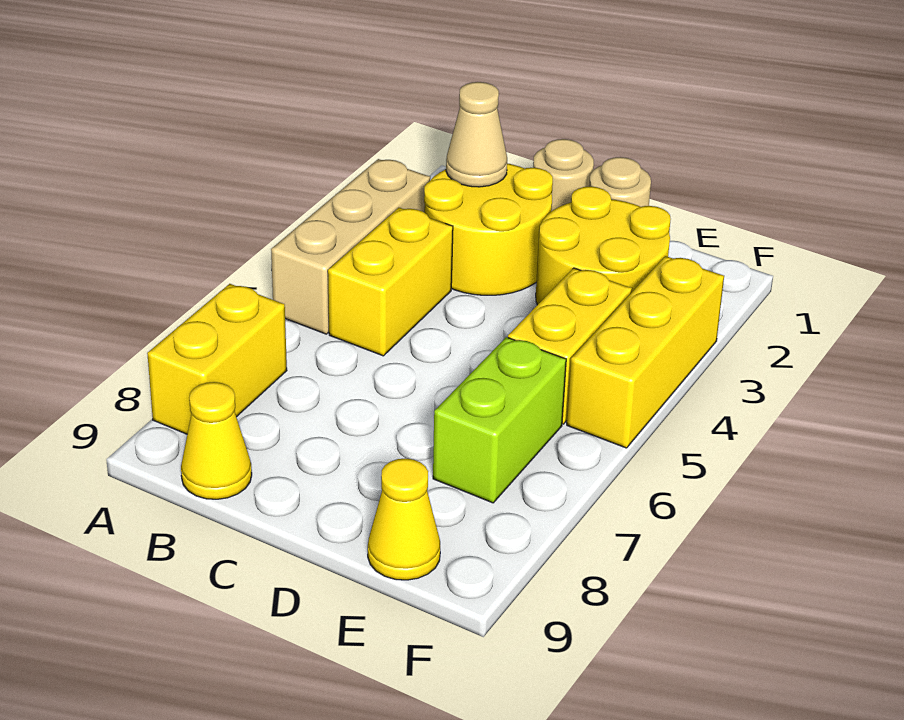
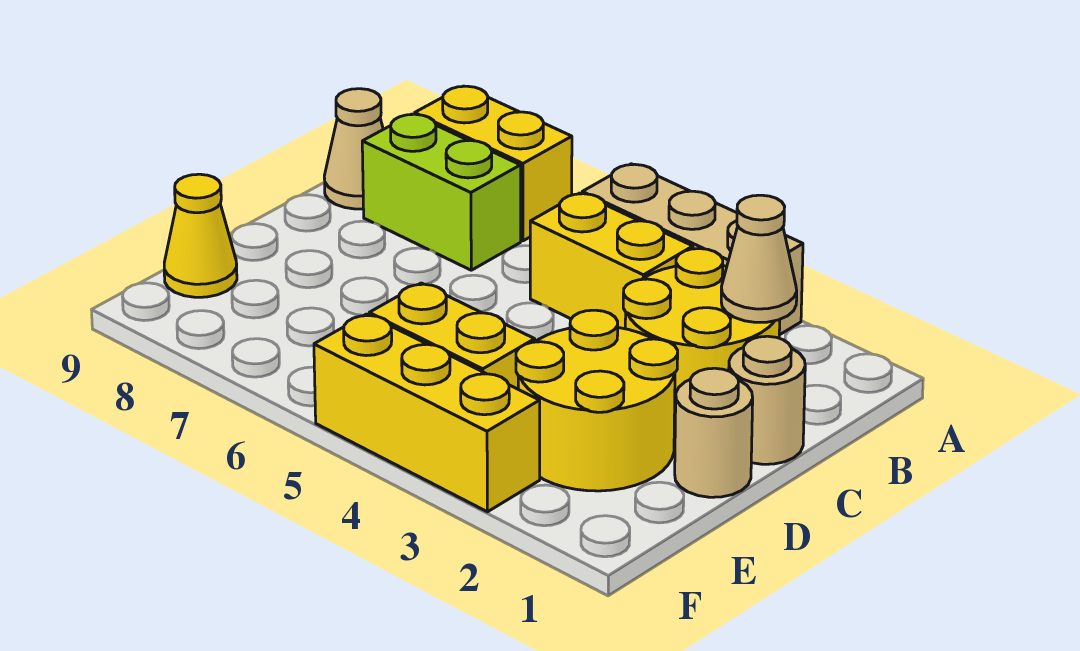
yellow cone B9 level 1 -> tan cone B9 level 1
lime brick E6:E7 level 1 -> lime brick B7:B8 level 1

